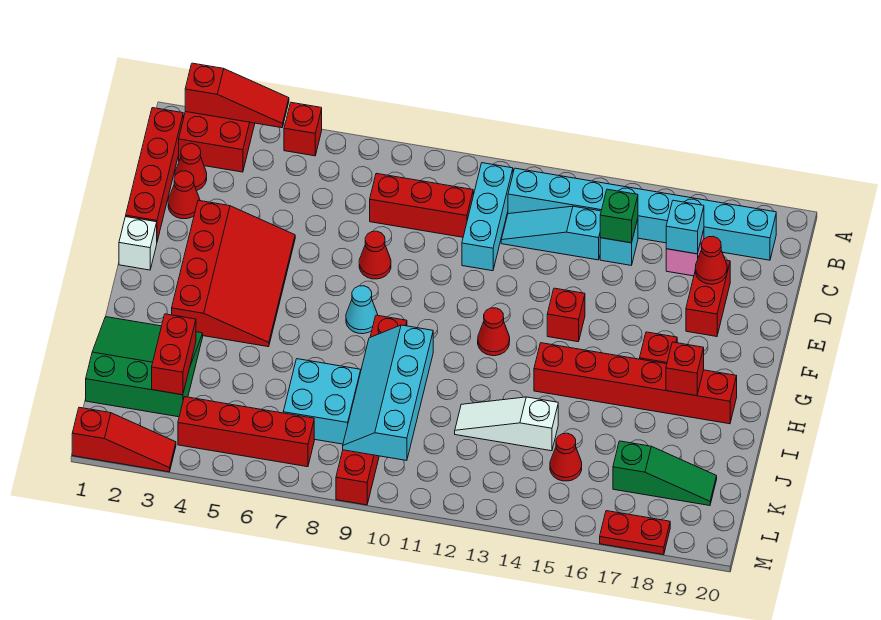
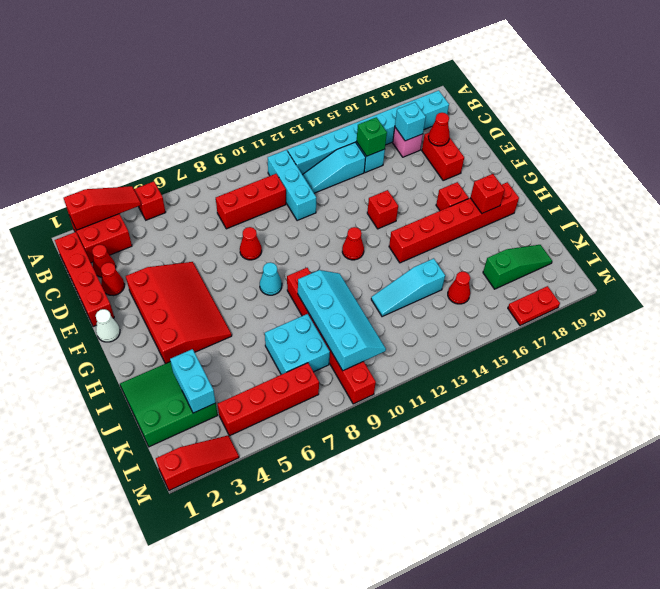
white brick F1 level 1 -> white cone F1 level 1
cyan slope I9:L10 level 2 top 10 -> cyan slope I9:L10 level 2 top 9
red brick J3:K3 level 2 -> cyan brick J3:K3 level 2
white slope J12:J14 level 1 top 14 -> cyan slope J12:J14 level 1 top 14

